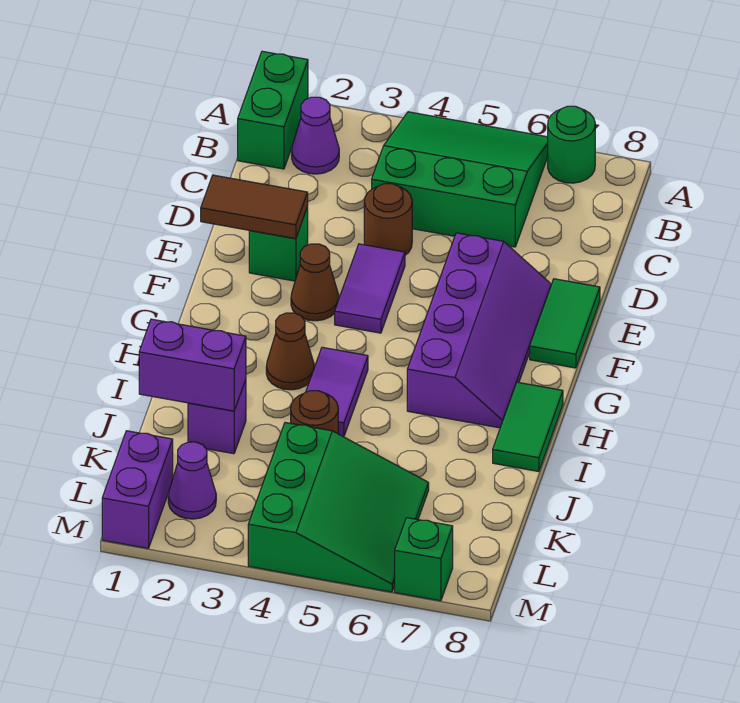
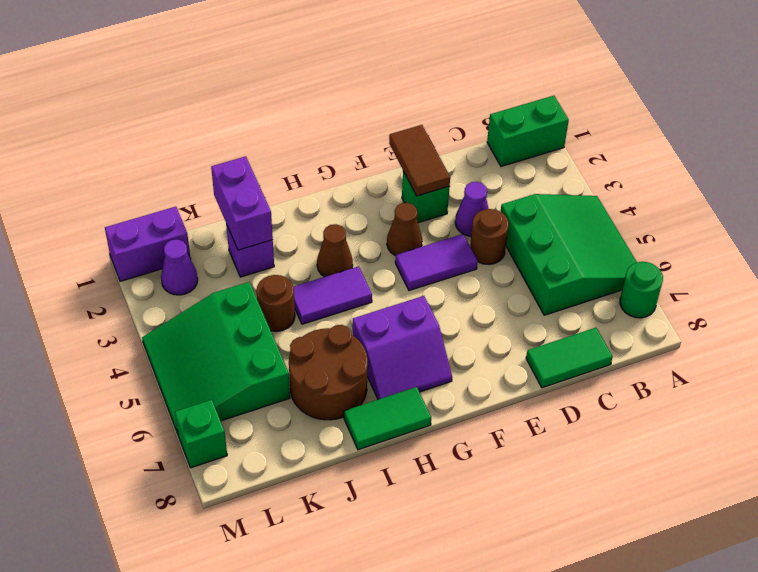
purple cone B2 level 1 -> purple cone D3 level 1
purple slope E6:H7 level 1 top 6 -> purple slope G6:H7 level 1 top 6
green tile E8:F8 level 1 -> green tile C8:D8 level 1
none -> brown round brick I6:J7 level 1
green slope K4:M6 level 1 top 4 -> green slope K4:M6 level 1 top K

